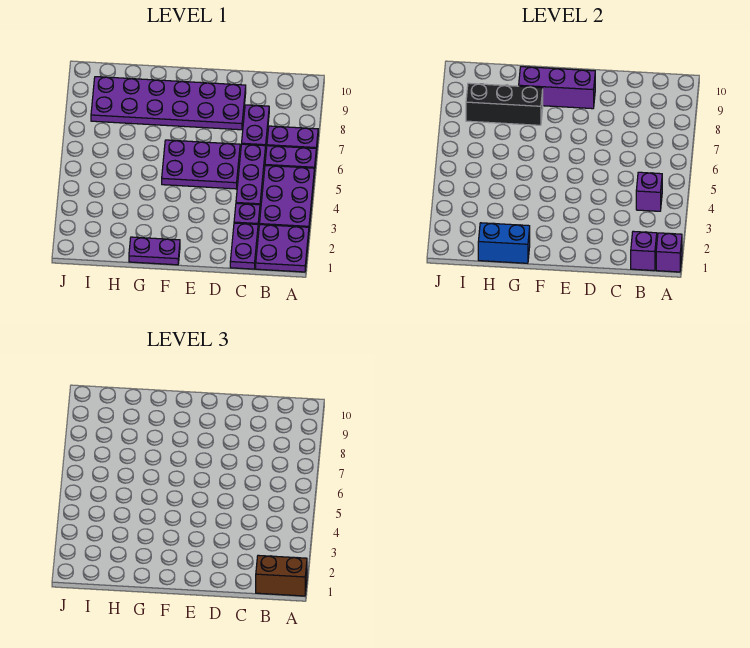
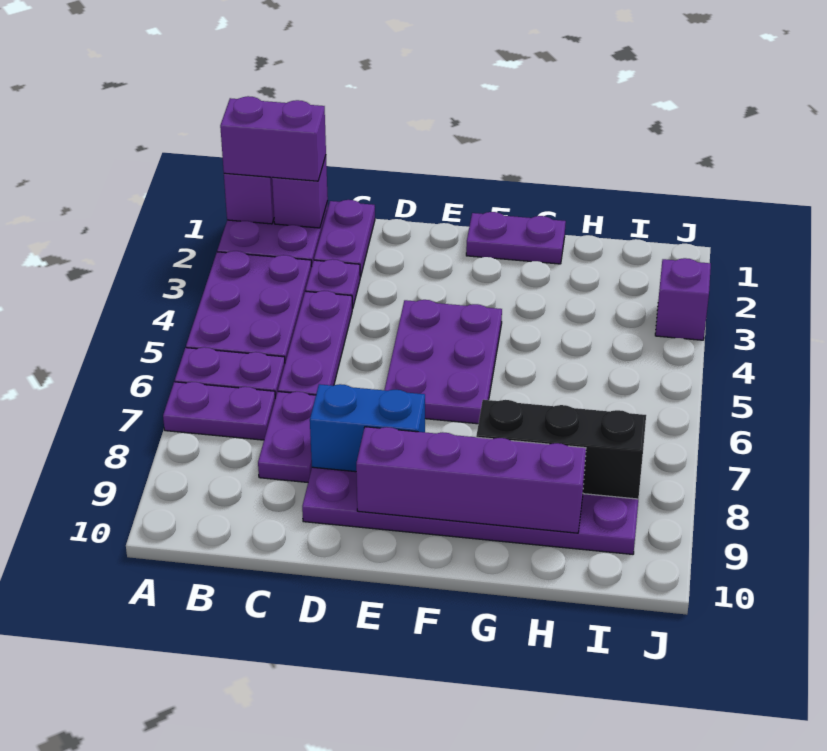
brown brick A1:B1 level 3 -> purple brick A1:B1 level 3
purple brick B4 level 2 -> purple brick J3 level 1
purple plate D5:F6 level 1 -> purple plate E4:F6 level 1
purple brick E9:G9 level 2 -> purple brick E9:H9 level 2
blue brick G1:H1 level 2 -> blue brick D8:E8 level 2

